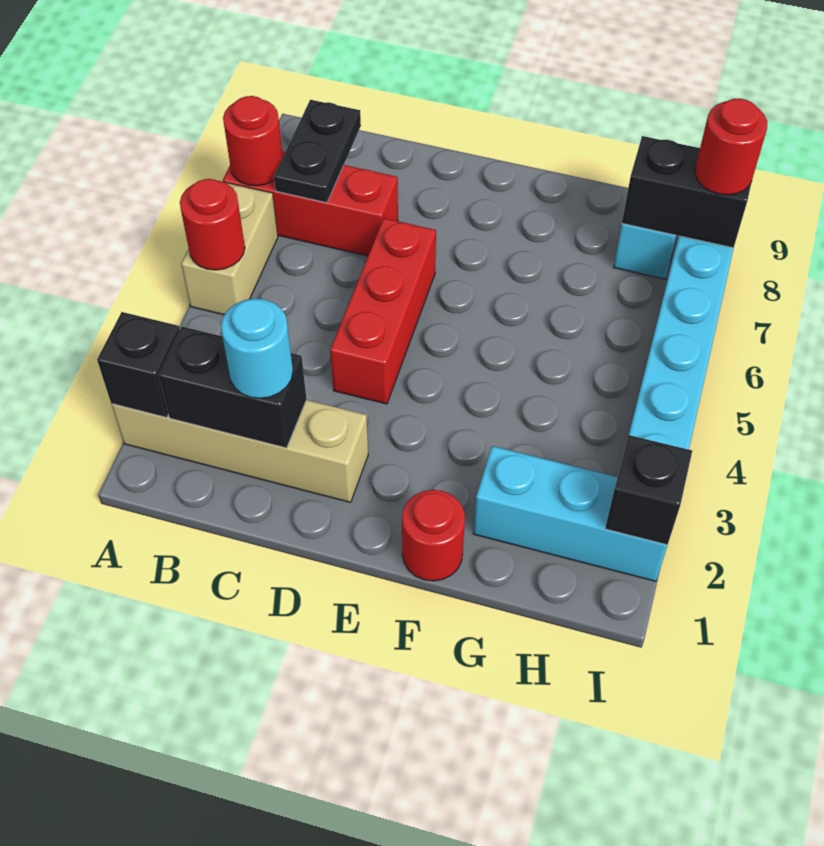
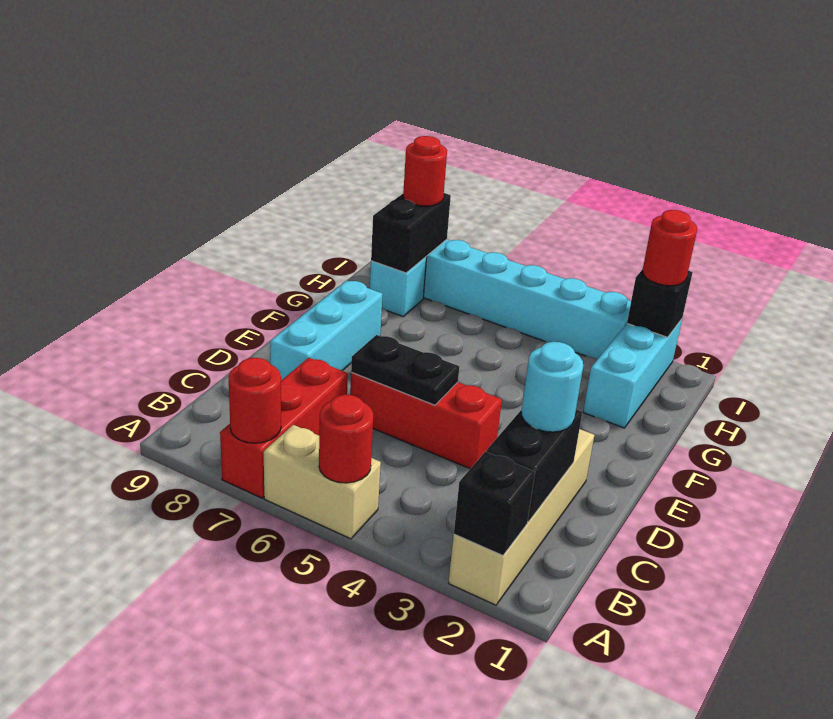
black plate B7:B8 level 2 -> black plate D5:D6 level 2
none -> cyan brick D8:F8 level 1
red round brick F1 level 1 -> red round brick I2 level 3

